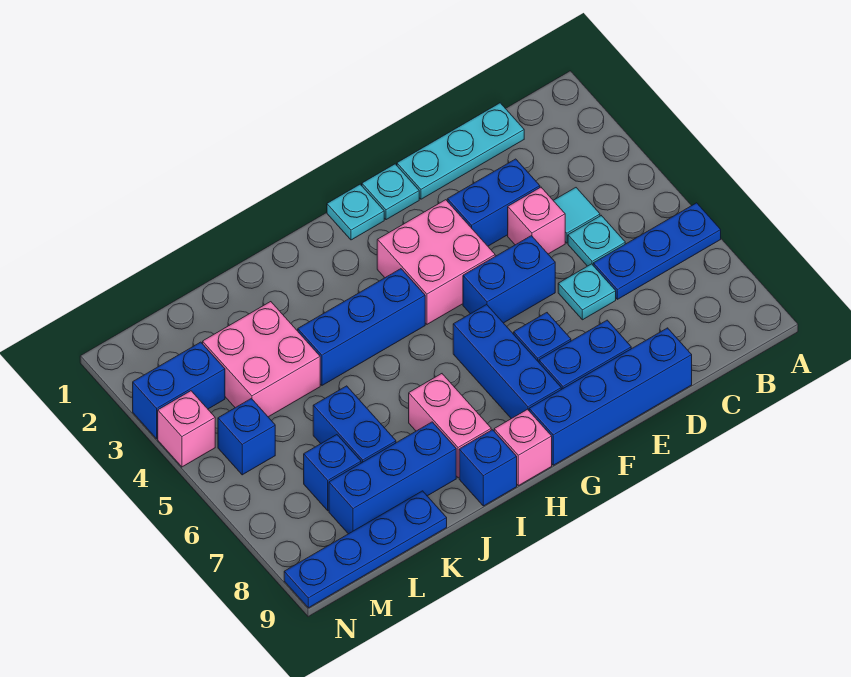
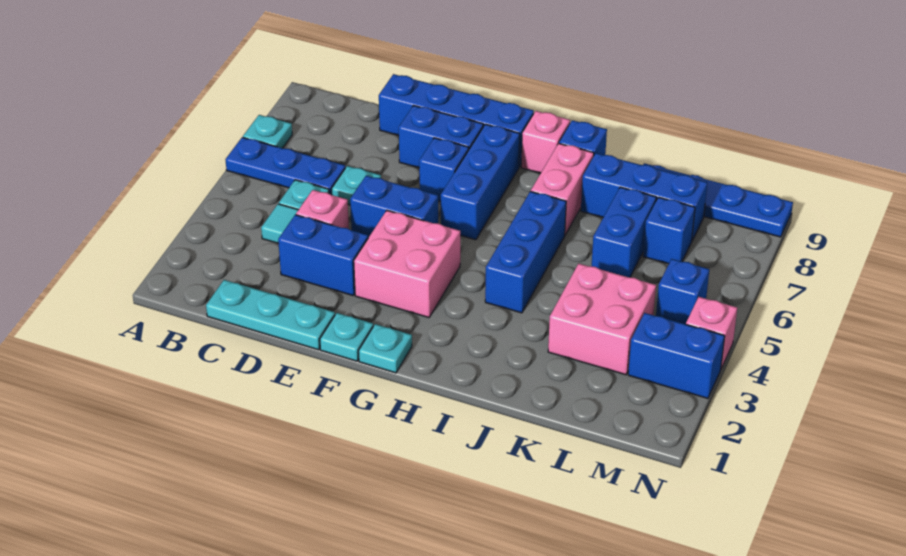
none -> cyan plate A7 level 1
blue brick H4:J4 level 1 -> blue brick I4:I6 level 1

